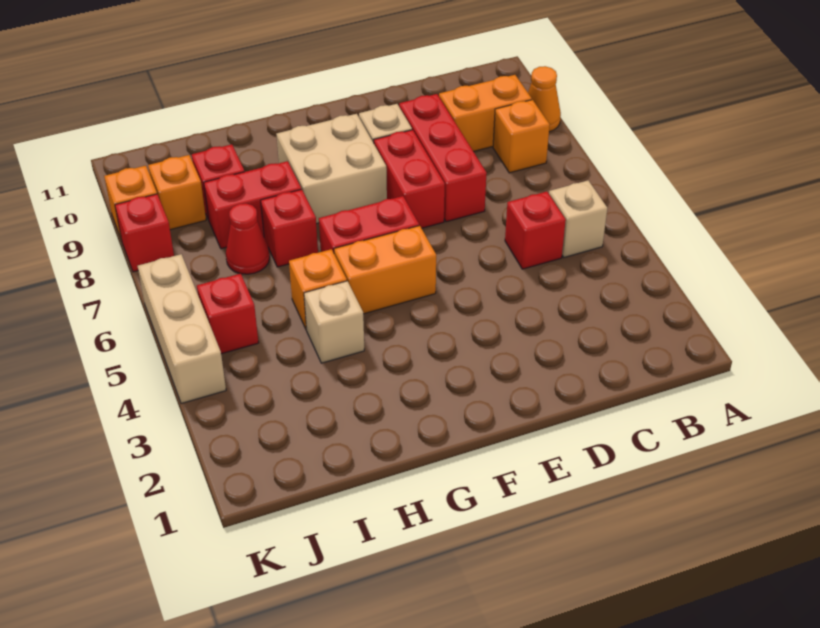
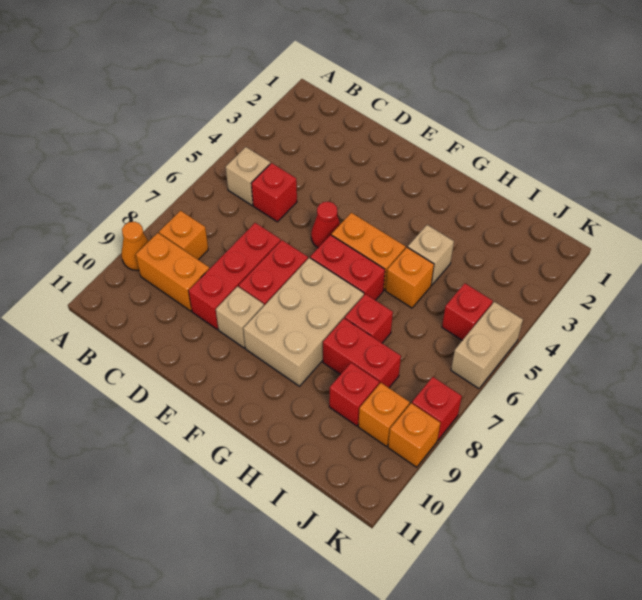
tan brick F8:G9 level 1 -> tan brick F7:G9 level 1
red cone I7 level 1 -> red cone E5 level 1
tan brick K4:K6 level 1 -> tan brick K5:K6 level 1

